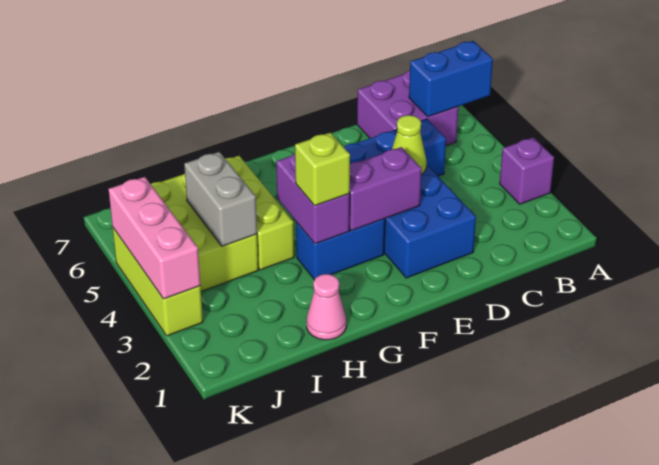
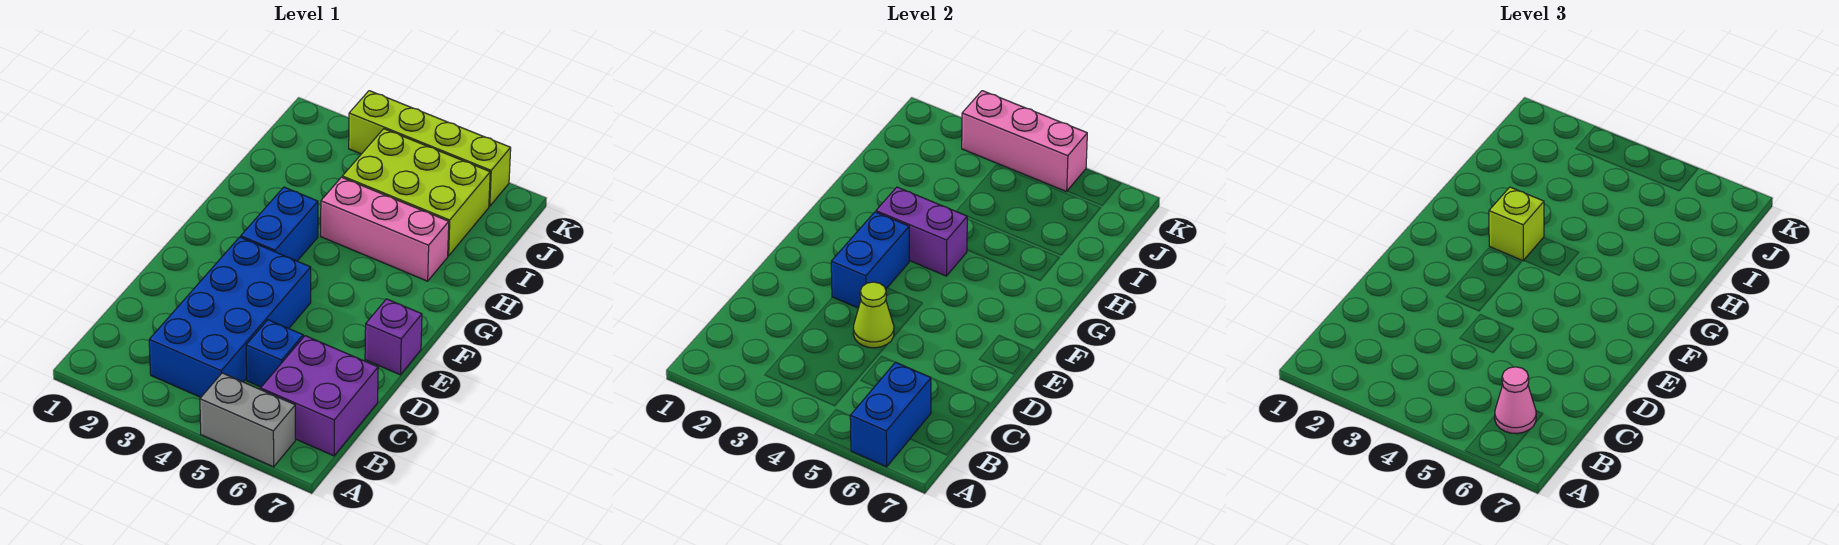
purple brick A3 level 1 -> purple brick E7 level 1
blue brick D2:E5 level 1 -> blue brick B3:E4 level 1
purple brick E3:F3 level 2 -> blue brick E3:F3 level 2
pink cone H1 level 1 -> pink cone B6 level 3
lime brick H4:H6 level 1 -> pink brick H4:H6 level 1
grey brick I4:I5 level 2 -> grey brick A5:A6 level 1
lime brick K3:K5 level 1 -> lime brick K3:K6 level 1

